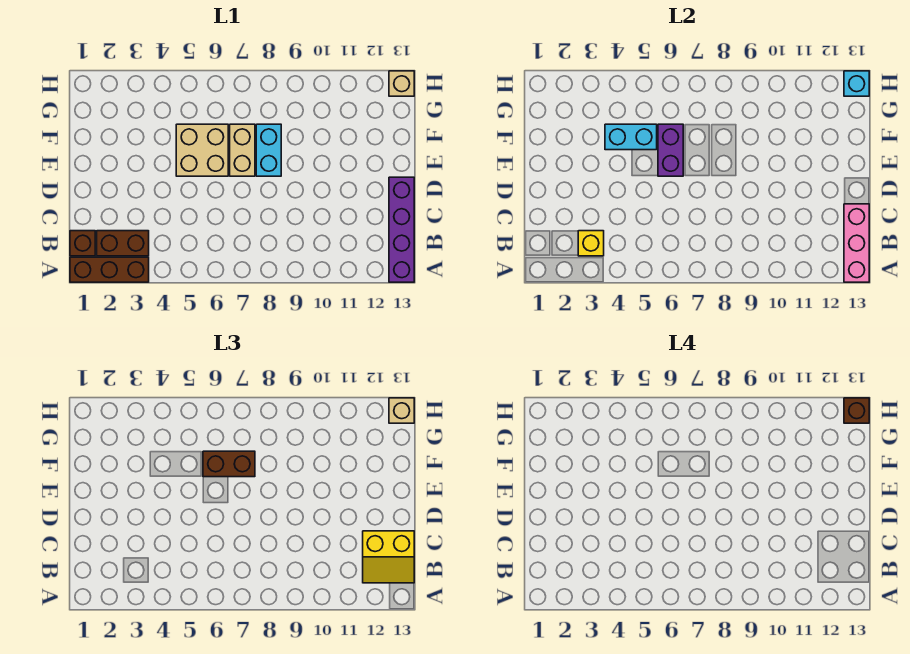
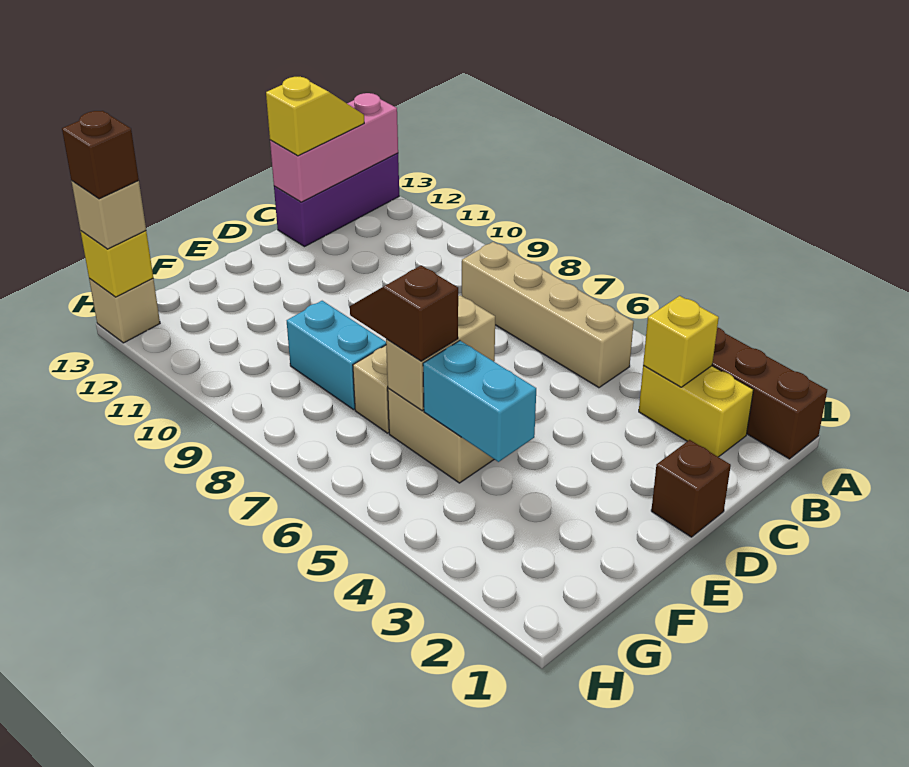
purple brick A13:D13 level 1 -> purple brick A13:C13 level 1
brown brick B1 level 1 -> brown brick D1 level 1
brown brick B2:B3 level 1 -> yellow brick B2:B3 level 1
none -> tan brick B5:B8 level 1
yellow slope B12:C13 level 3 top C -> yellow slope B13:C13 level 3 top C
purple brick E6:F6 level 2 -> tan brick E6:F6 level 2
cyan brick E8:F8 level 1 -> cyan brick F8:F9 level 1
brown brick F6:F7 level 3 -> brown slope F6:F7 level 3 top 6
cyan brick H13 level 2 -> yellow brick H13 level 2

